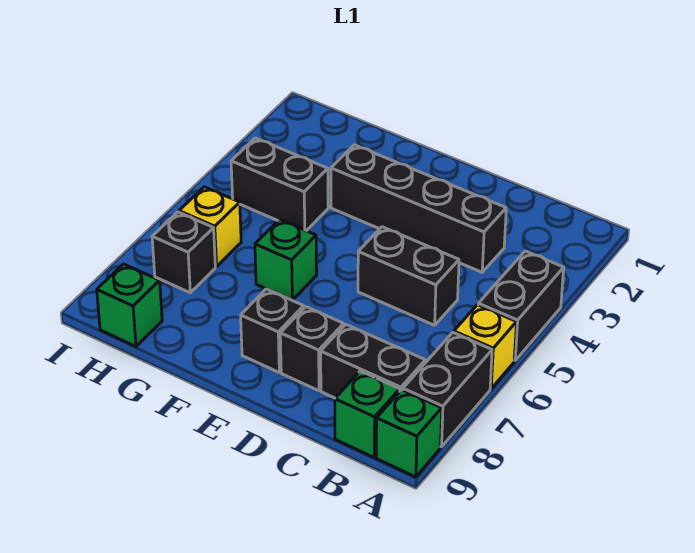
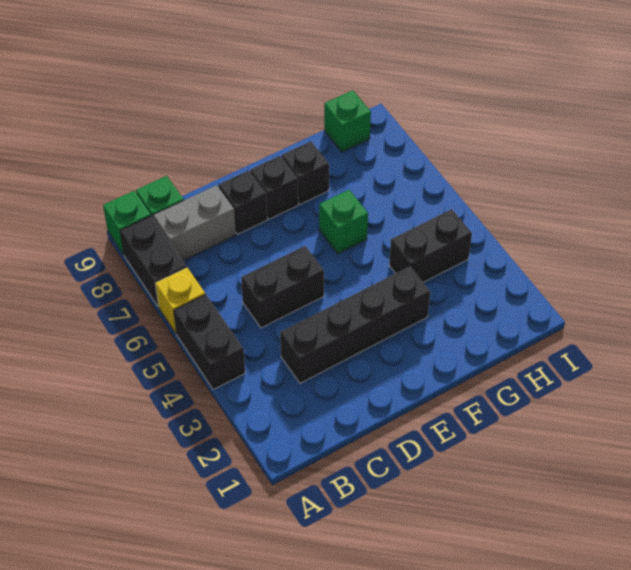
black brick B8:C8 level 1 -> grey brick B8:C8 level 1
yellow brick H6 level 1 -> none
black brick H7 level 1 -> black brick F8 level 1

